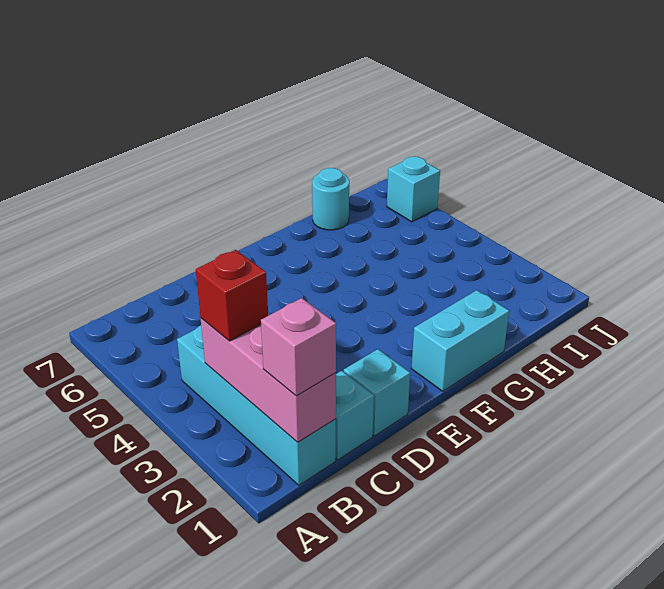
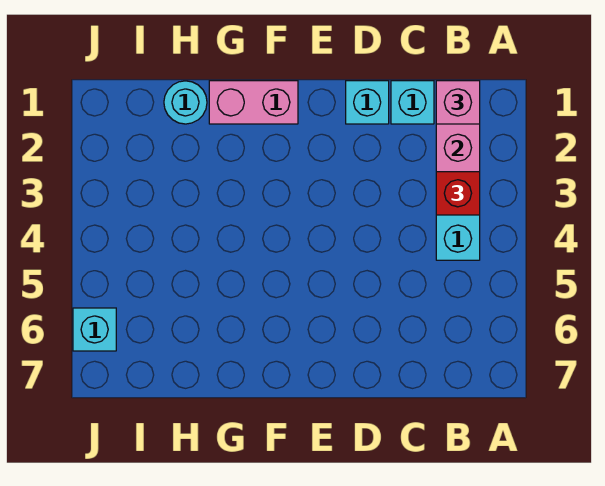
cyan brick F1:G1 level 1 -> pink brick F1:G1 level 1
cyan round brick H7 level 1 -> cyan round brick H1 level 1

